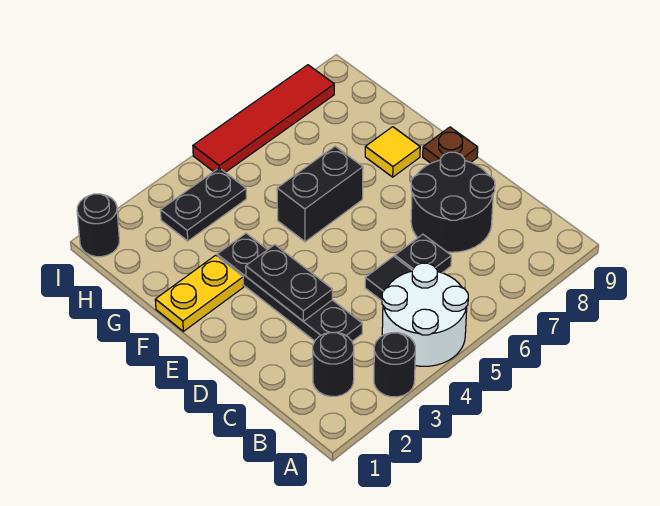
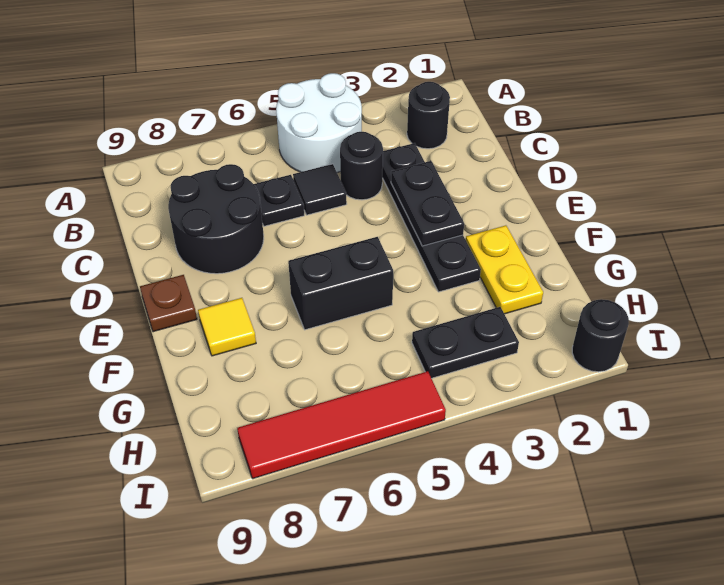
black round brick A3 level 1 -> black round brick C4 level 1
yellow plate F1:F2 level 1 -> yellow plate F2:G2 level 1

